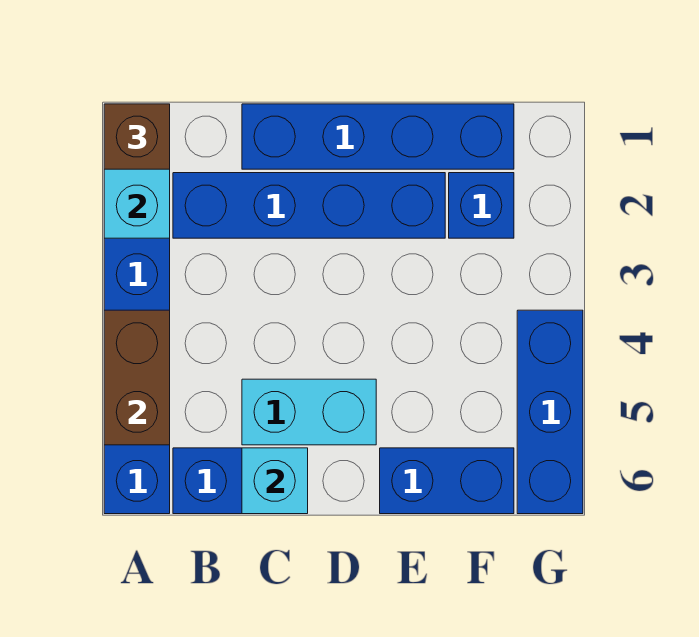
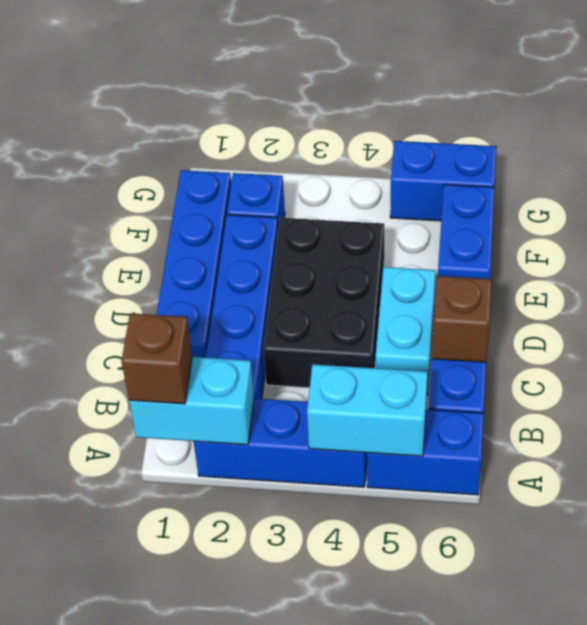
brown brick A4:A5 level 2 -> cyan brick A4:A5 level 2
none -> black brick C3:E4 level 1
cyan brick C6 level 2 -> brown brick C6 level 2
blue brick G4:G6 level 1 -> blue brick G5:G6 level 1

